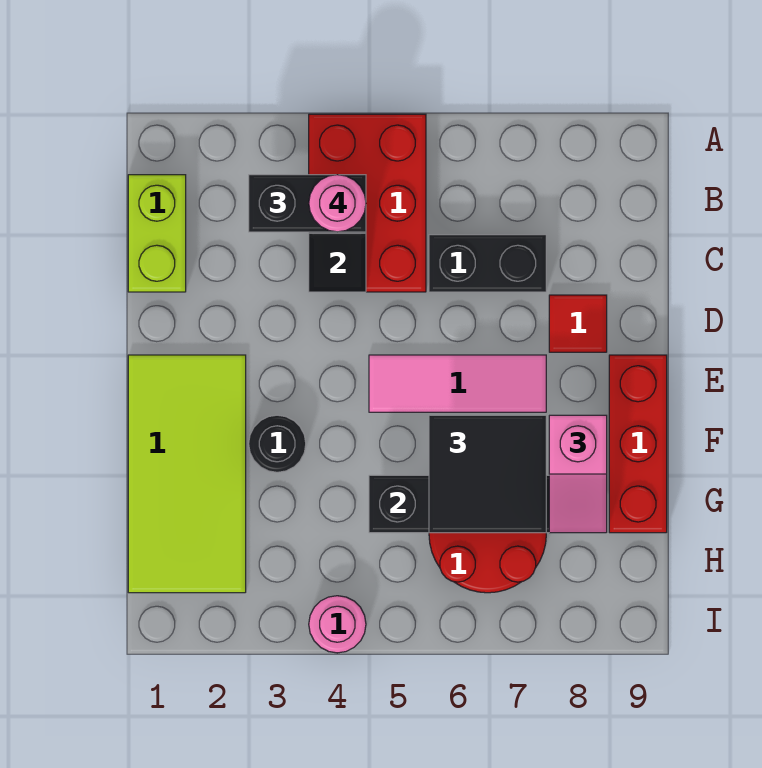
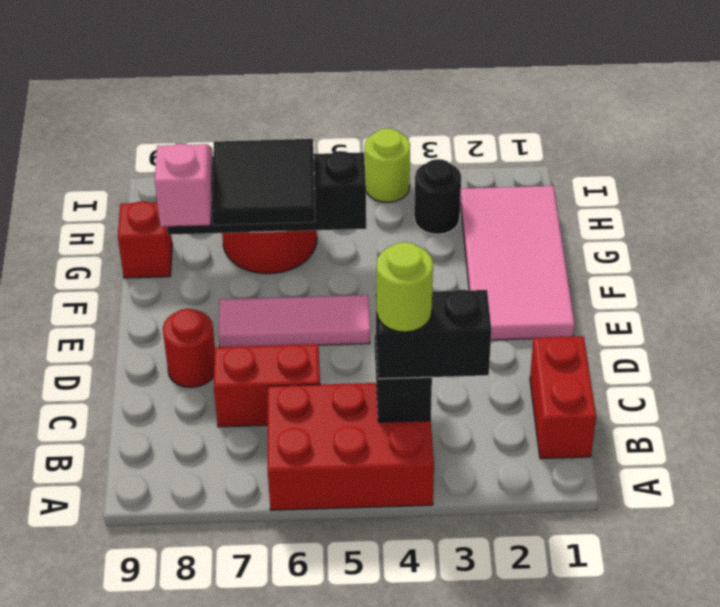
red brick A4:C5 level 1 -> red brick A4:B6 level 1
lime brick B1:C1 level 1 -> red brick B1:C1 level 1
pink round brick B4 level 4 -> lime round brick B4 level 4
black brick C6:C7 level 1 -> red brick C6:C7 level 1
red tile D8 level 1 -> red round brick D8 level 1
lime tile E1:H2 level 1 -> pink tile E1:H2 level 1
red brick E9:G9 level 1 -> red brick G9 level 1
black round brick F3 level 1 -> black round brick H3 level 1
pink round brick I4 level 1 -> lime round brick I4 level 1

